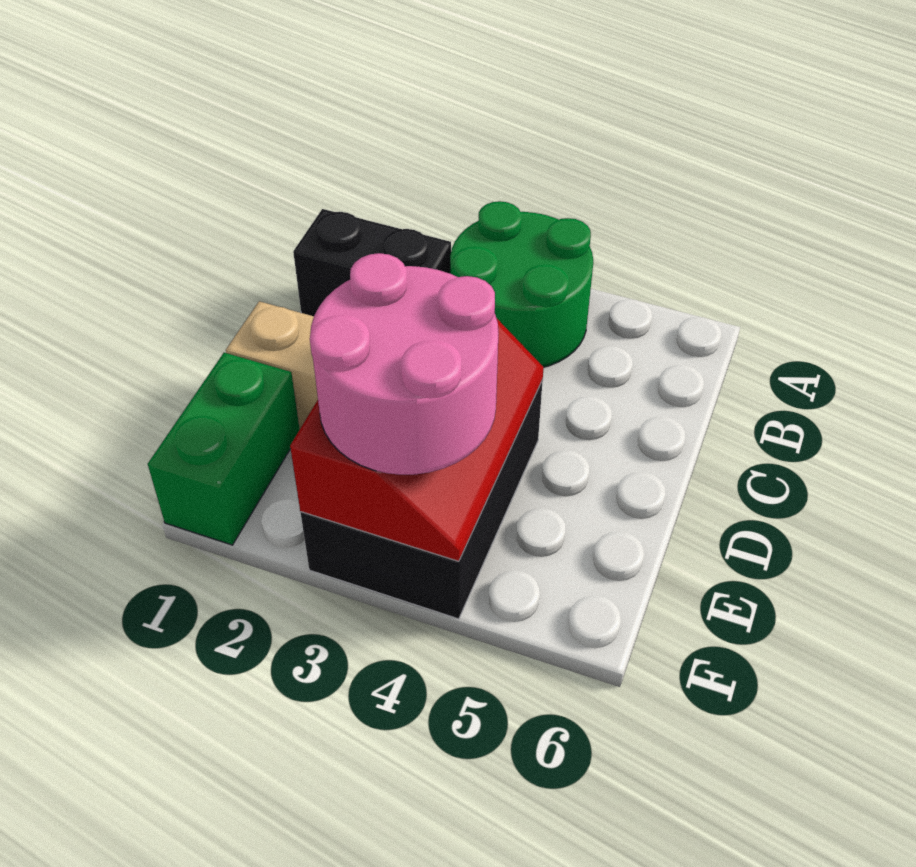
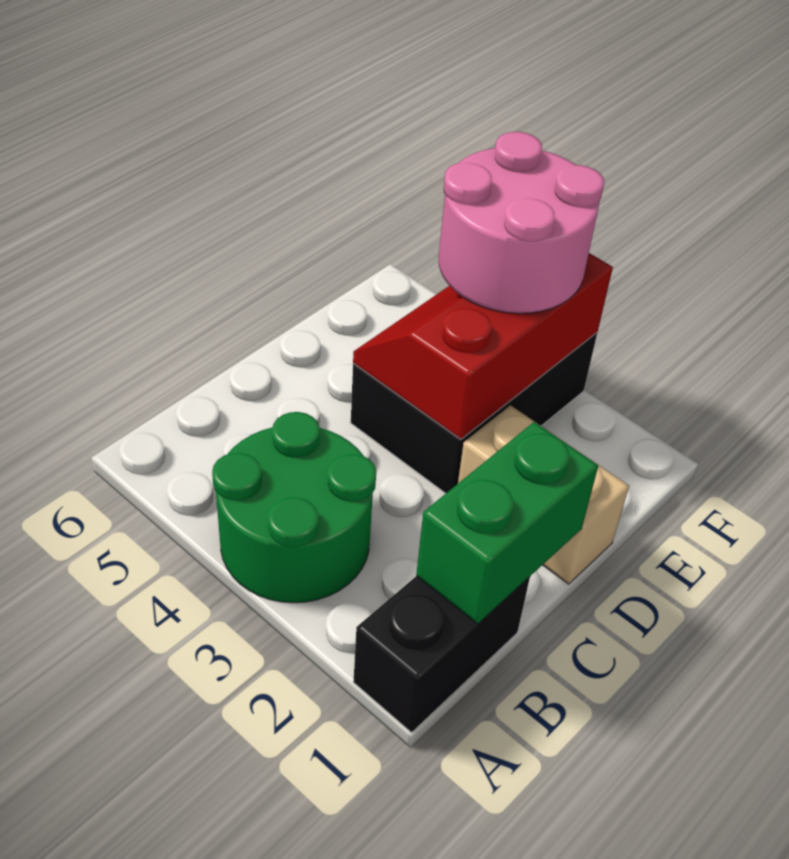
black brick B1:B2 level 1 -> black brick A1:B1 level 1
green brick E1:F1 level 1 -> green brick B1:C1 level 2

